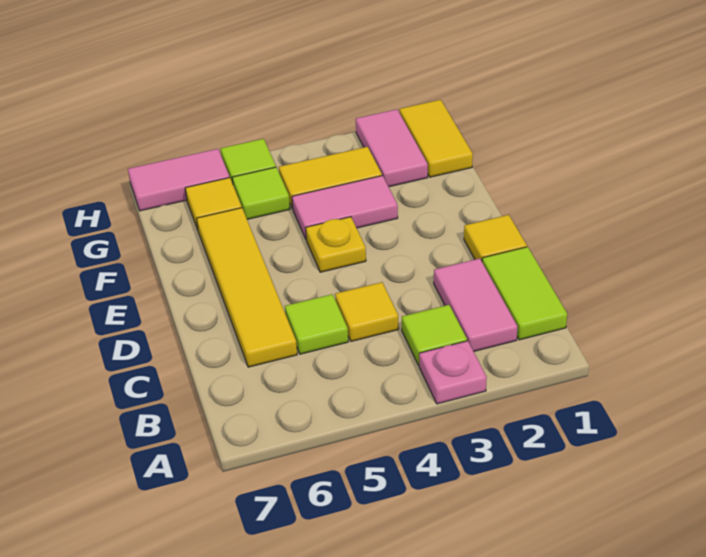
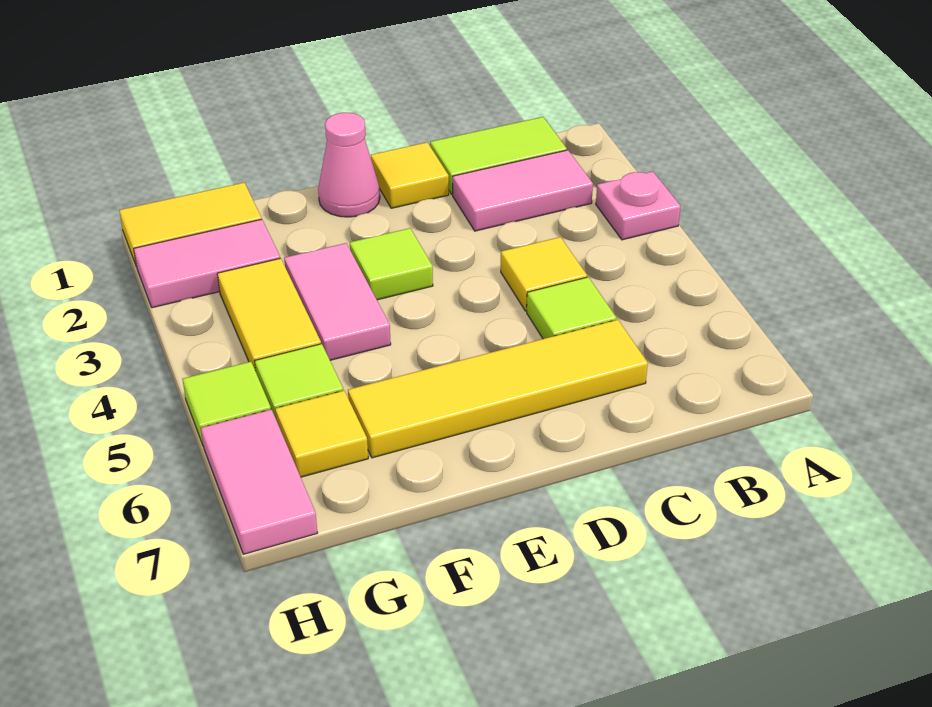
lime tile B3 level 1 -> lime tile E3 level 1
none -> pink cone E1 level 1
yellow plate E4 level 1 -> none

